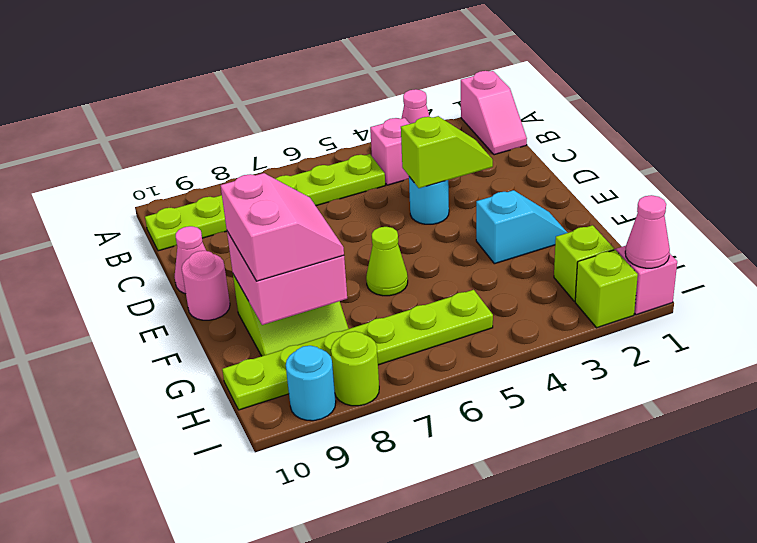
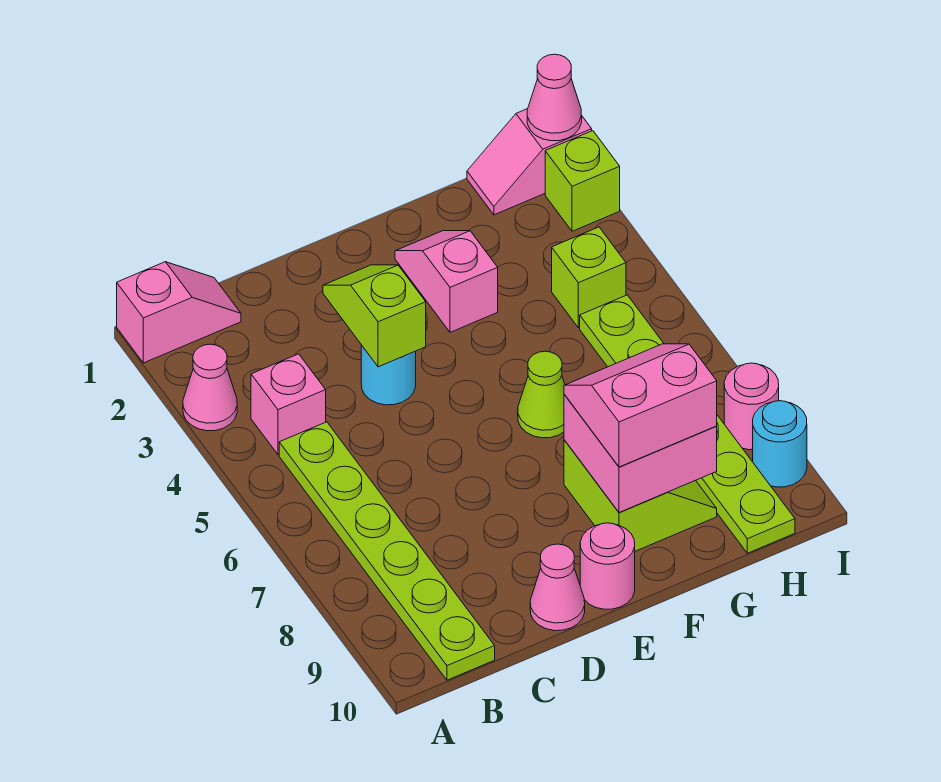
cyan slope F2:F3 level 1 top 3 -> pink slope F2:F3 level 1 top 3
lime brick H2 level 1 -> lime brick H4 level 1
lime round brick I8 level 1 -> pink round brick I8 level 1

